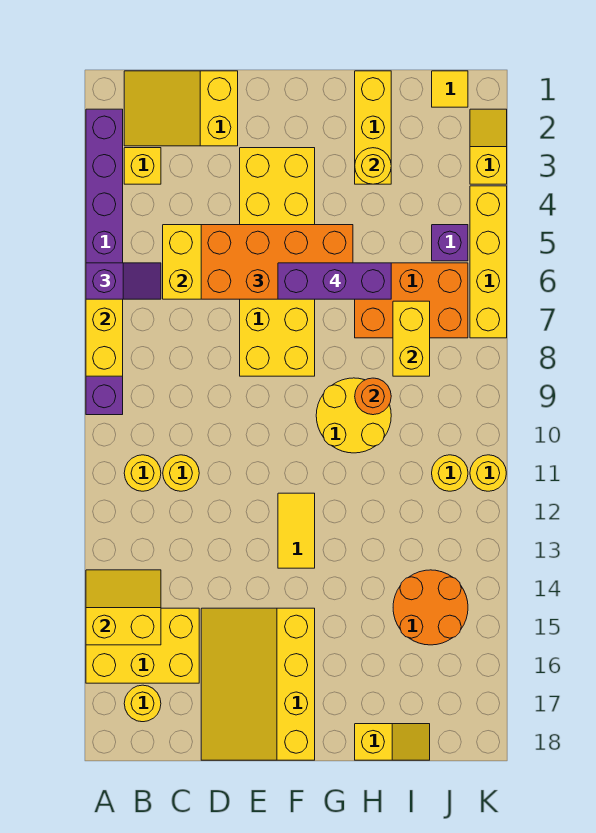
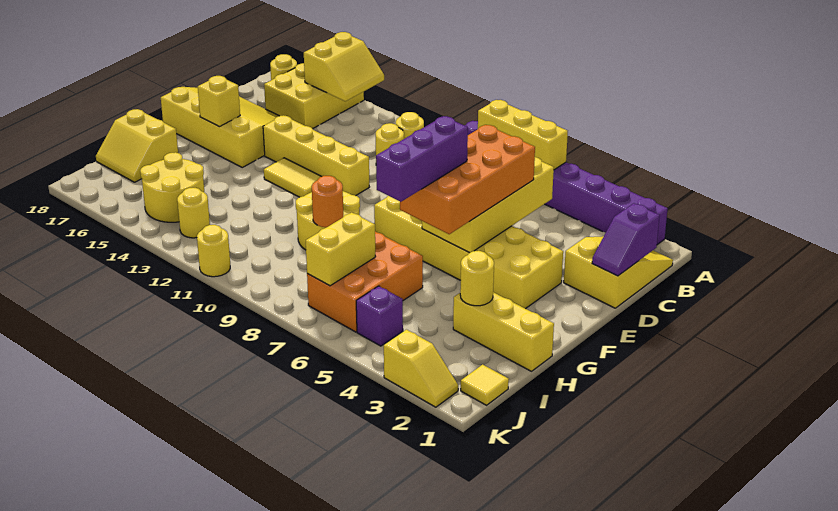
purple slope A6:B6 level 3 top A -> purple slope C1:D1 level 2 top C
yellow brick B3 level 1 -> yellow brick F16 level 2
yellow slope H18:I18 level 1 top H -> yellow slope H17:I18 level 1 top H
yellow brick I7:I8 level 2 -> yellow brick I7:J7 level 2
orange round brick I14:J15 level 1 -> yellow round brick I14:J15 level 1
yellow round brick J11 level 1 -> yellow round brick J13 level 1
yellow brick K4:K7 level 1 -> yellow brick E11:E14 level 1

